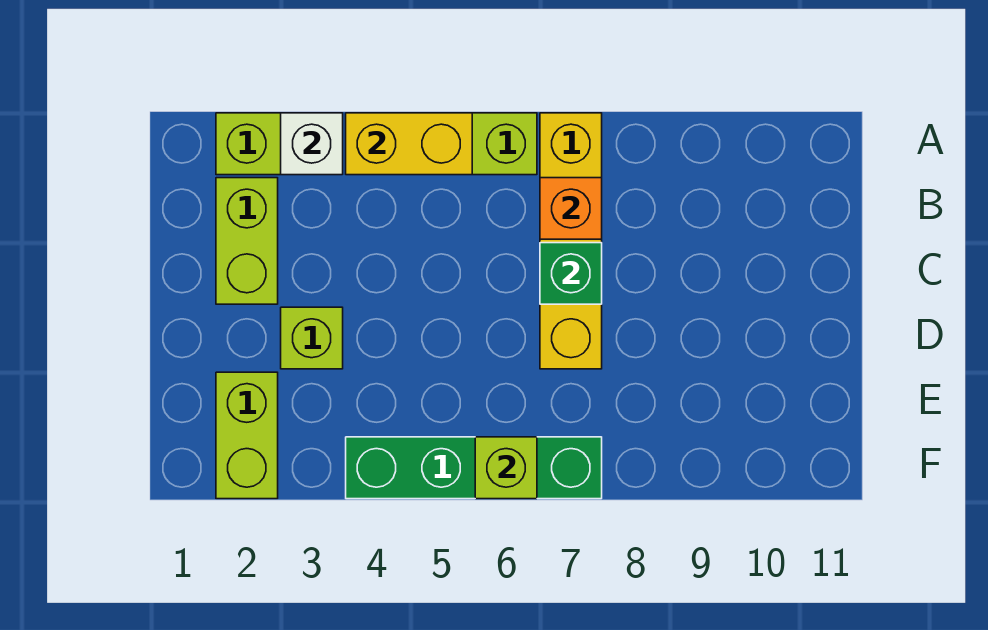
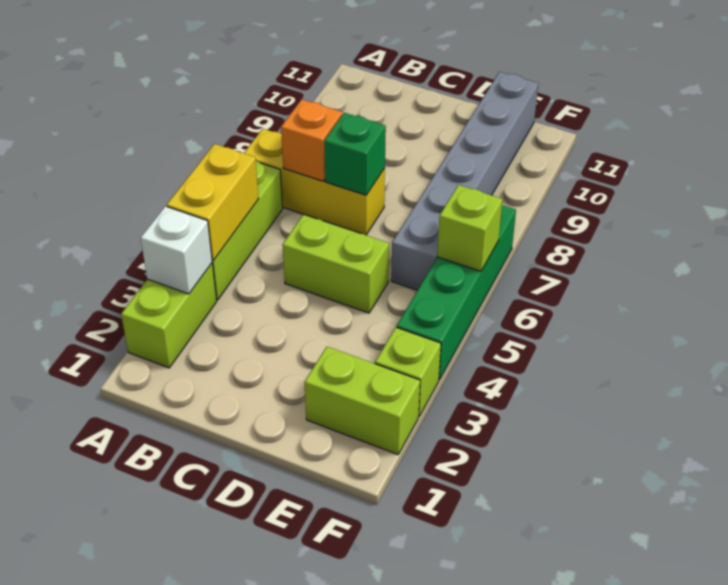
yellow brick A7:D7 level 1 -> yellow brick A7:C7 level 1
lime brick B2:C2 level 1 -> lime brick C5:D5 level 1
lime brick D3 level 1 -> lime brick F3 level 1
none -> grey brick E6:E11 level 1

